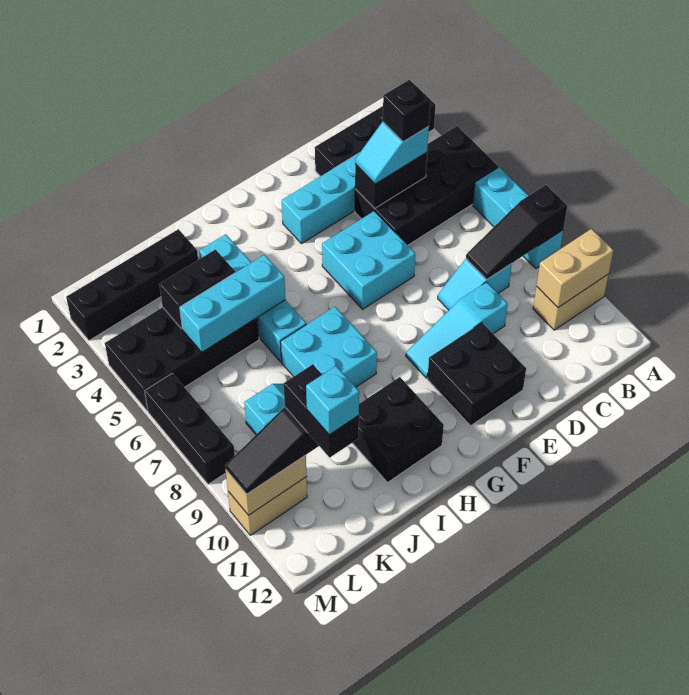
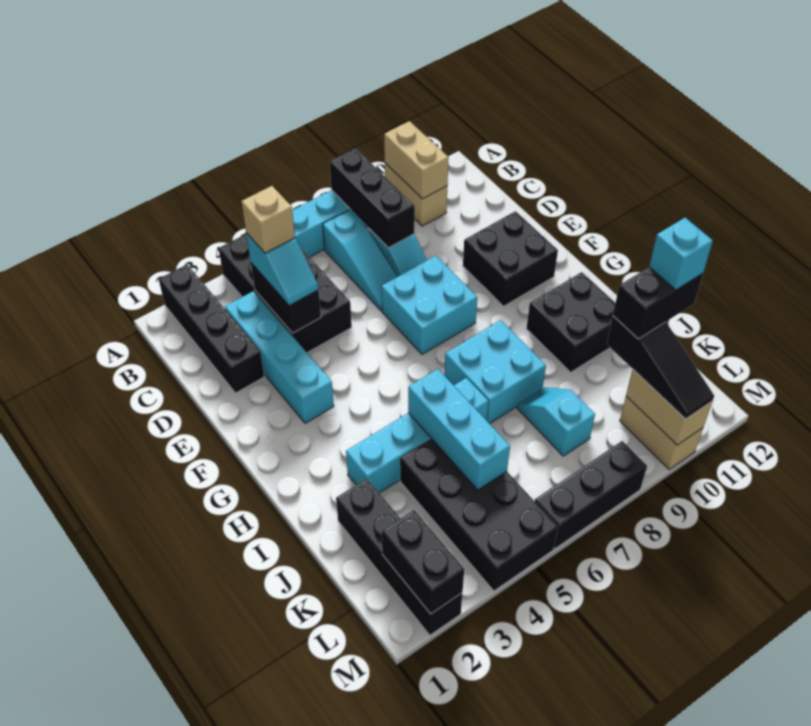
black slope A8:C8 level 2 top A -> black brick A8:C8 level 2
black brick C4 level 4 -> tan brick C4 level 4
cyan slope D9:F9 level 1 top D -> cyan slope B7:D7 level 1 top B
cyan brick E5:F6 level 1 -> cyan brick E7:F8 level 1
black brick J4:K4 level 2 -> black brick L2:M2 level 2

